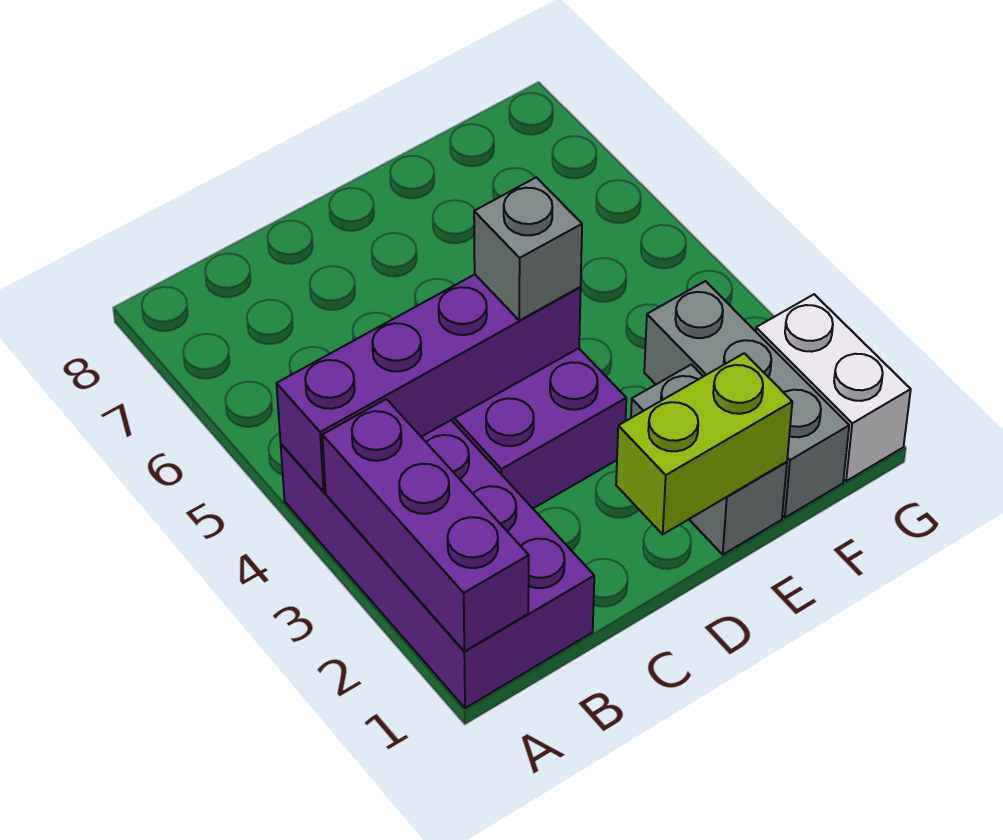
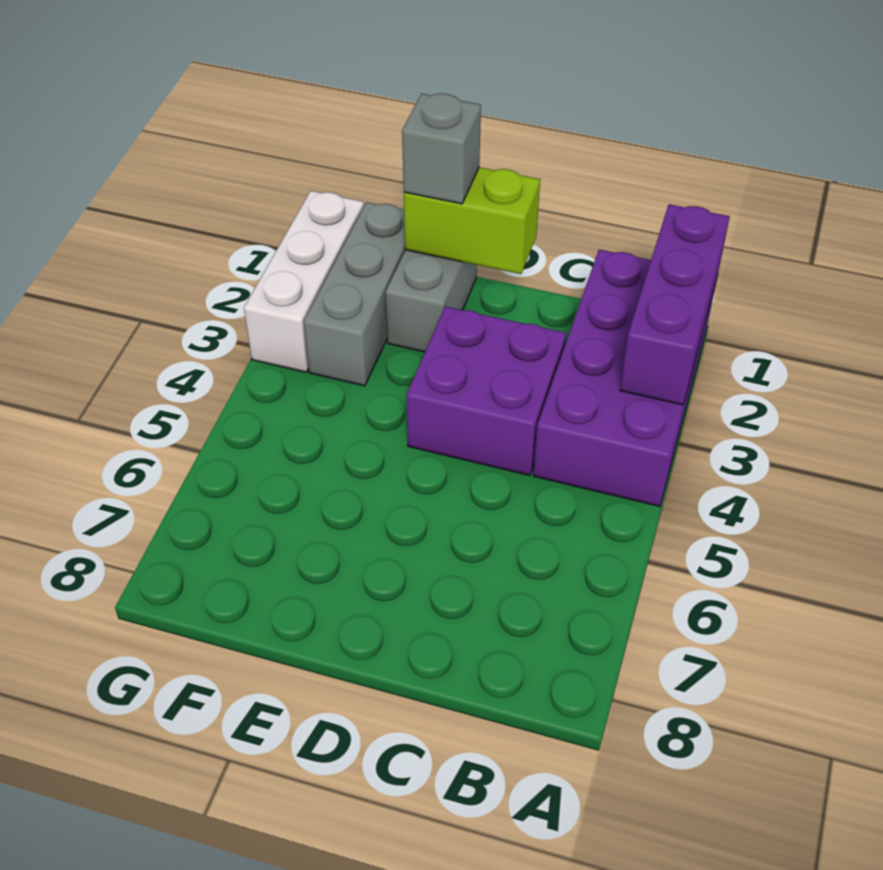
purple brick A4:D4 level 2 -> none
grey brick D4 level 3 -> grey brick E1 level 3
white brick G1:G2 level 1 -> white brick G1:G3 level 1

